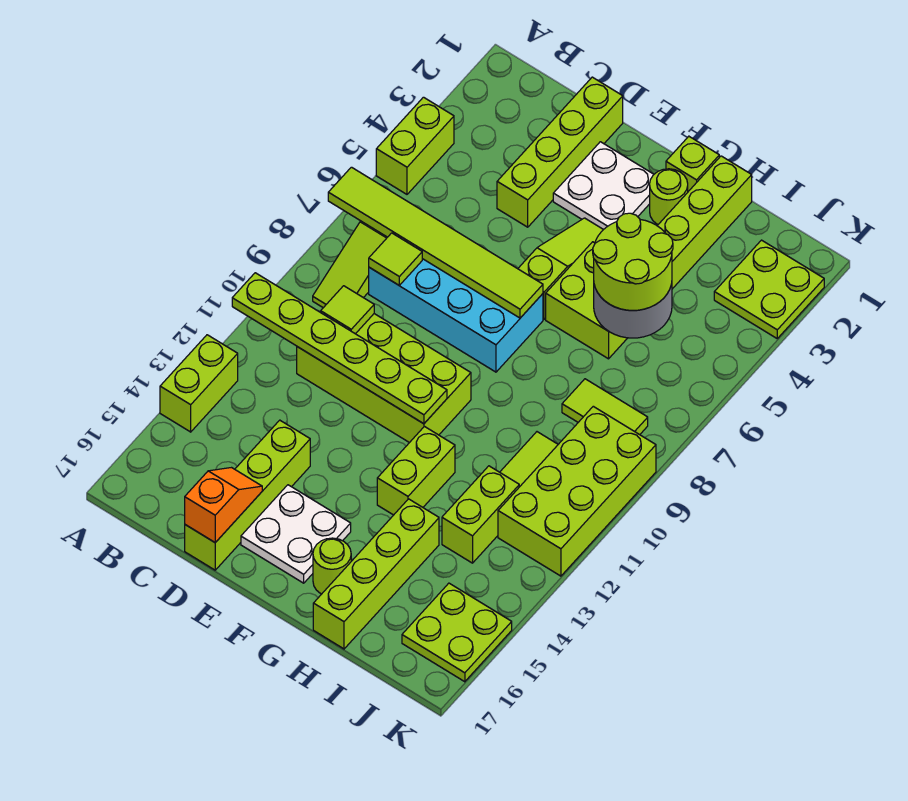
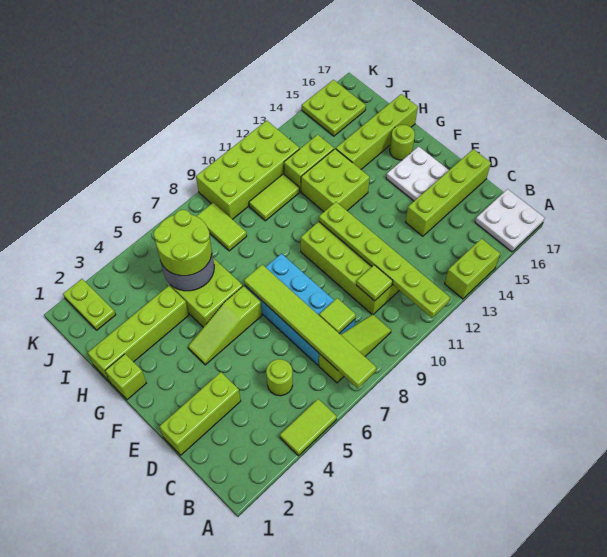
lime brick A4:A5 level 1 -> lime tile A4:A5 level 1
lime brick D1:D4 level 1 -> lime brick D1:D3 level 1
orange slope D16:D17 level 2 top 17 -> none
white plate E2:F3 level 1 -> white plate A16:B17 level 1
lime round brick G2 level 1 -> lime round brick C5 level 1
lime brick G12:G13 level 1 -> lime brick G12:H13 level 1
lime plate J2:K3 level 1 -> lime plate J2:K2 level 1

